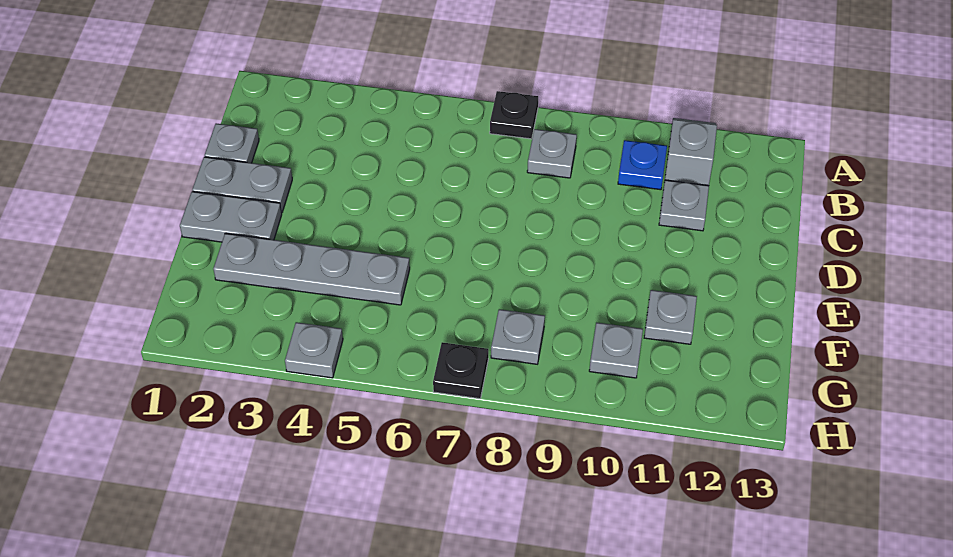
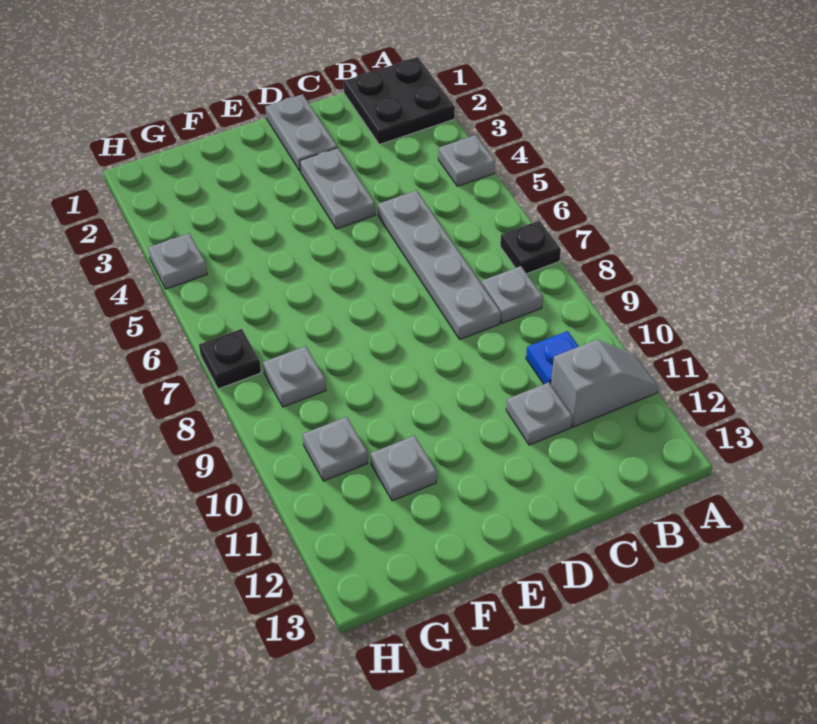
none -> black plate A1:B2 level 1
grey plate C1 level 1 -> grey plate A4 level 1
grey plate E1:E2 level 1 -> grey plate D3:D4 level 1
grey plate F2:F5 level 1 -> grey plate C5:C8 level 1

